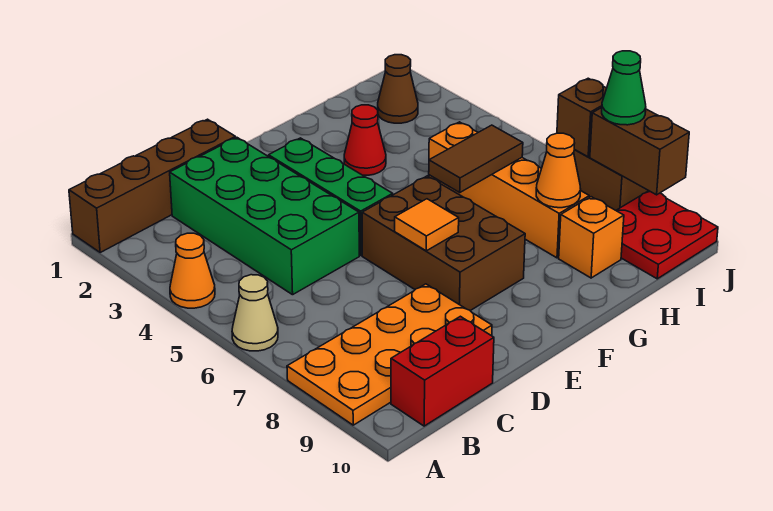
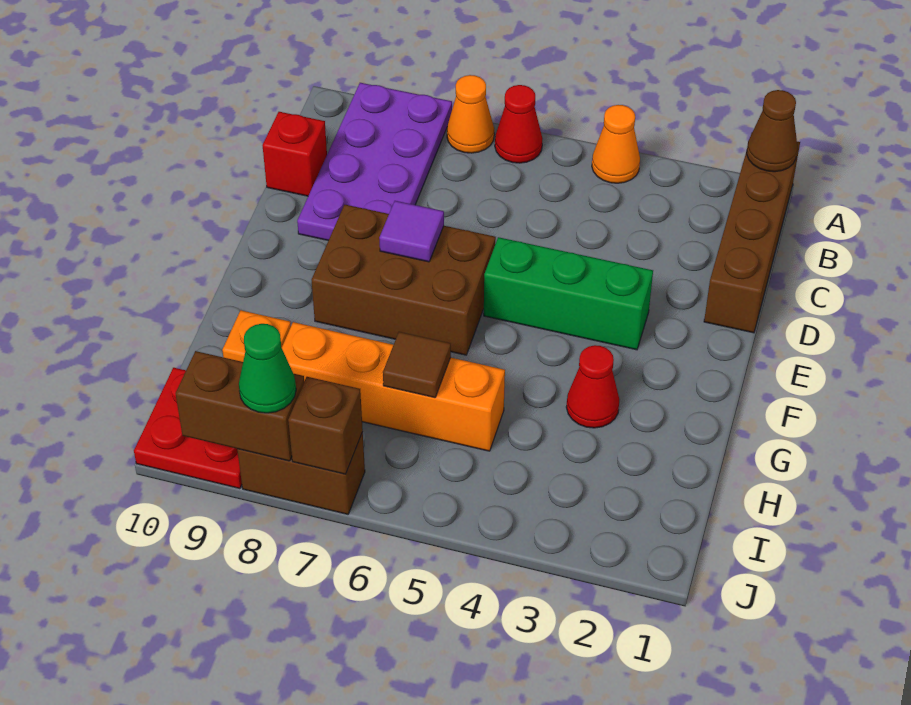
tan cone A6 level 1 -> red cone A6 level 1
orange plate A8:D9 level 1 -> purple plate A8:D9 level 1
red brick B10:C10 level 1 -> red brick C10 level 1
green brick C2:D5 level 1 -> none
orange tile E7 level 2 -> purple tile E7 level 2
brown tile G6:H6 level 2 -> brown tile H6 level 2
orange cone H8 level 2 -> orange cone A7 level 1
brown cone I2 level 1 -> brown cone A1 level 2

